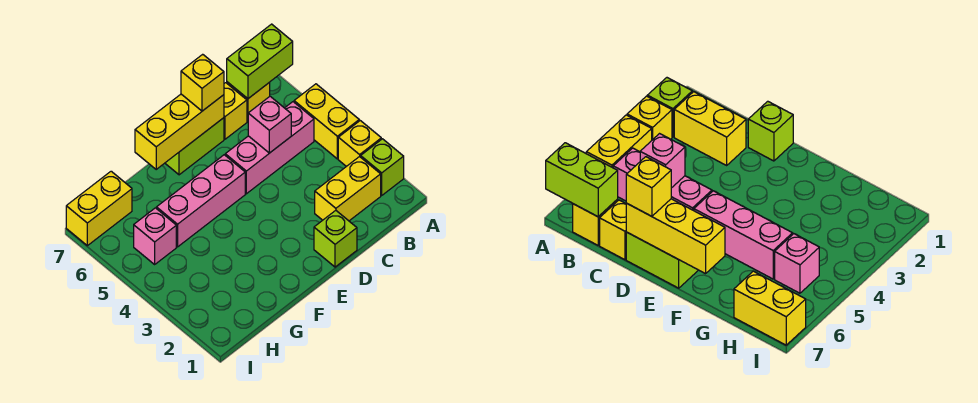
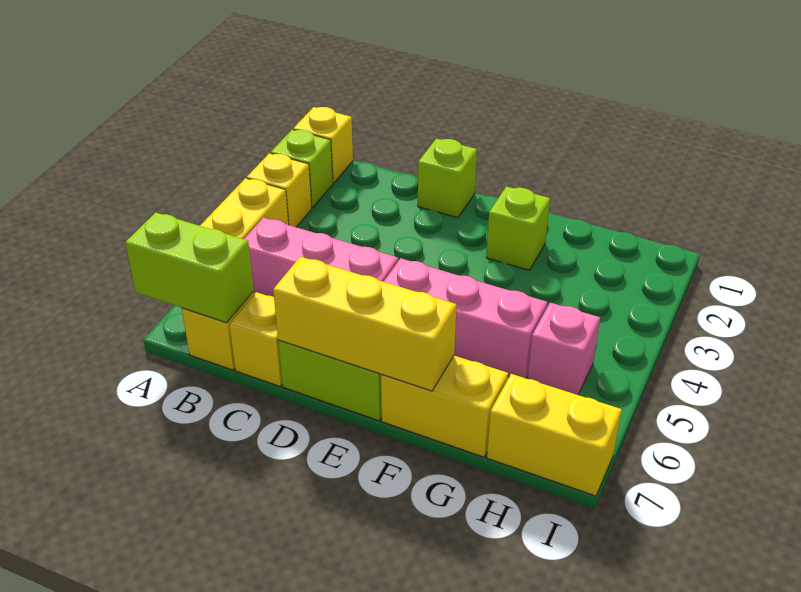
yellow brick B2:C2 level 1 -> yellow brick F7:G7 level 1
pink brick C5 level 2 -> none
yellow brick D7 level 3 -> yellow brick A1 level 1
none -> lime brick F2 level 1

